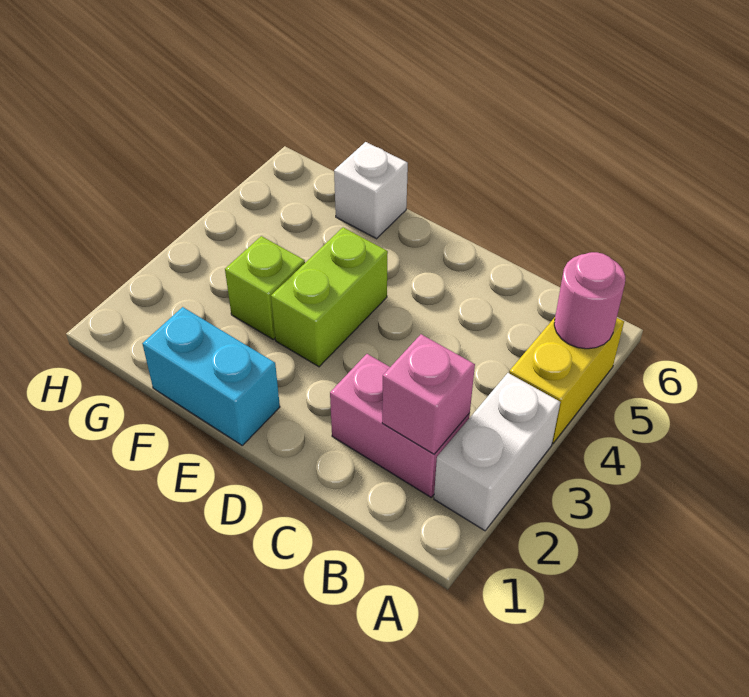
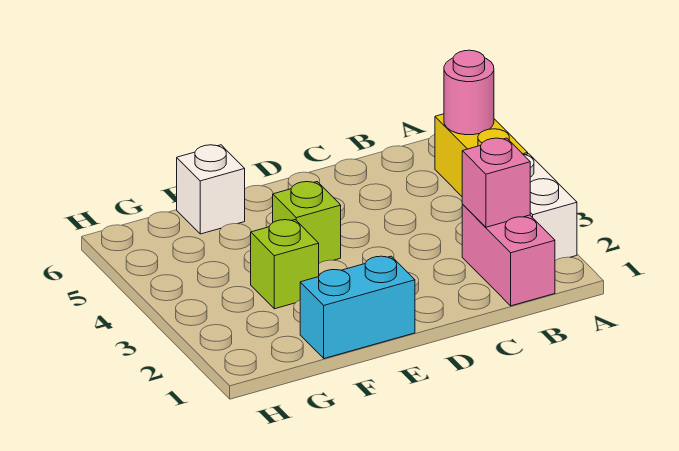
pink brick B2:C2 level 1 -> pink brick B1:B2 level 1
lime brick E3:E4 level 1 -> lime brick E4 level 1

